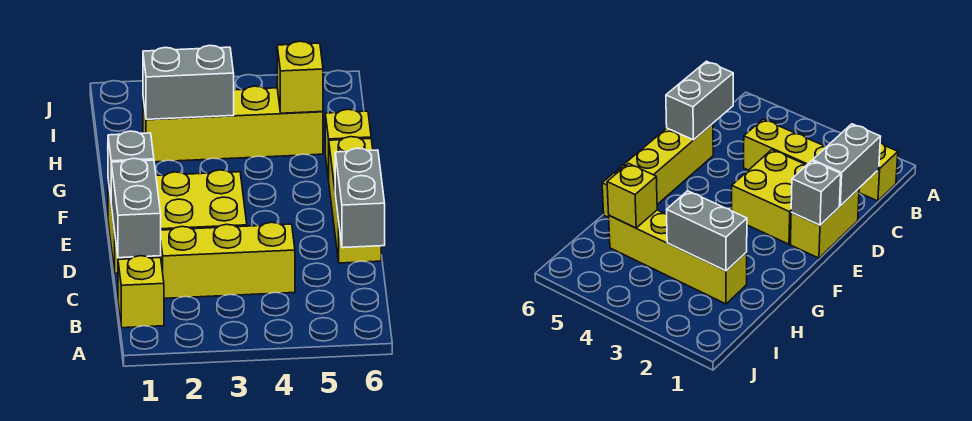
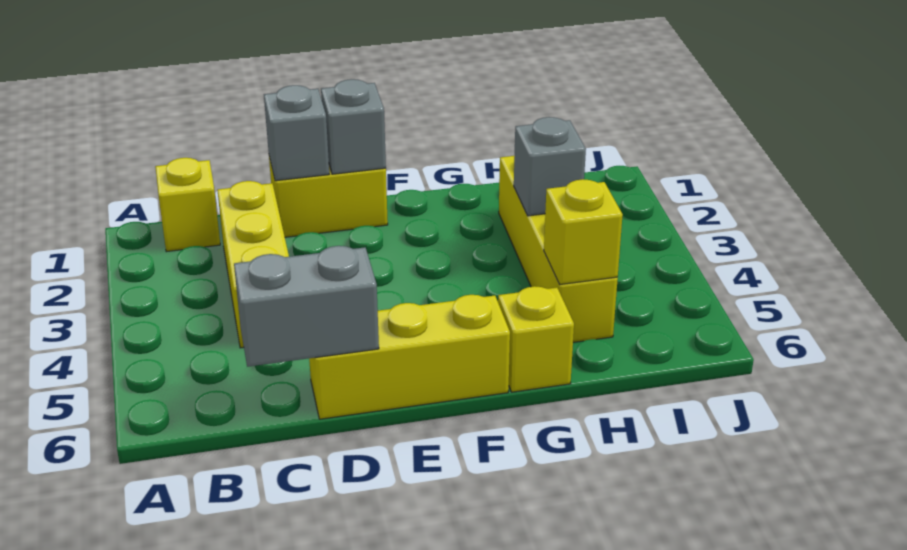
grey brick C1:D1 level 2 -> grey brick D1 level 2
yellow brick D2:E3 level 1 -> none
grey brick H2:H3 level 2 -> grey brick H3 level 2

